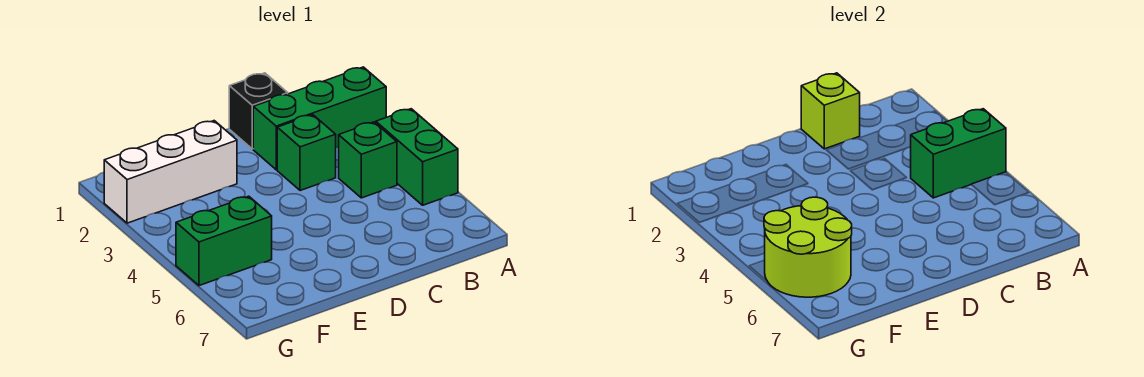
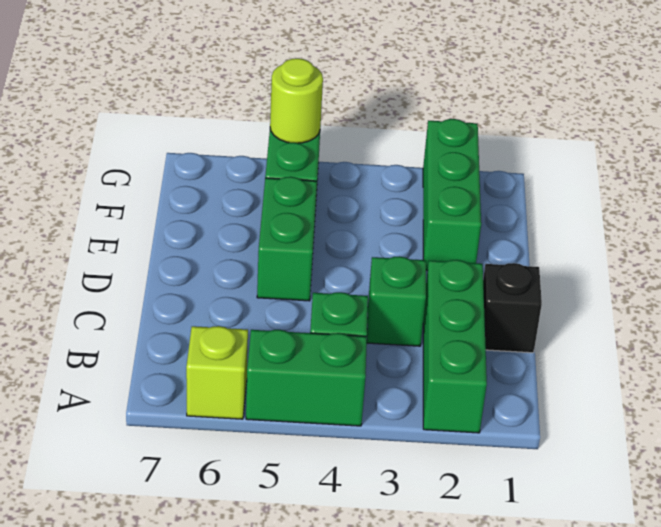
green brick A4:B4 level 2 -> green brick D5:E5 level 1
lime brick C1 level 2 -> lime brick A6 level 1
white brick E2:G2 level 1 -> green brick E2:G2 level 1
lime round brick F5:G6 level 2 -> lime round brick G5 level 2

